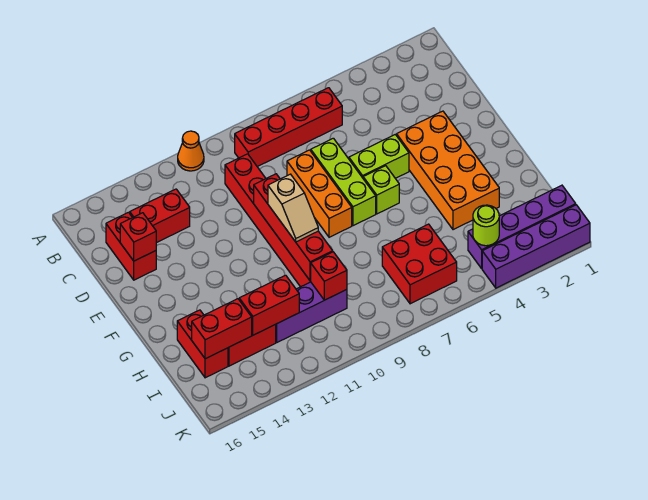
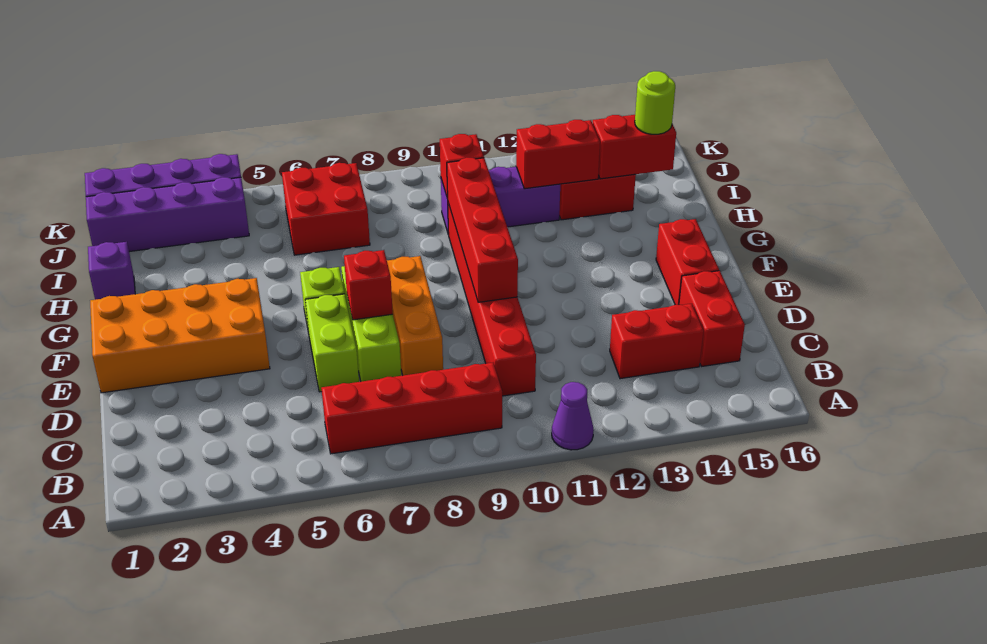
orange cone A11 level 1 -> purple cone A11 level 1
red brick D15 level 2 -> red brick E7 level 2
orange brick E3:H4 level 1 -> orange brick E1:F4 level 1
lime brick E5:E6 level 1 -> lime brick D6:E6 level 1
tan slope F10:G10 level 3 top F -> none
none -> purple brick H1 level 1
red brick H15:I15 level 1 -> red brick E15:F15 level 1
lime round brick J4 level 2 -> lime round brick I15 level 3

